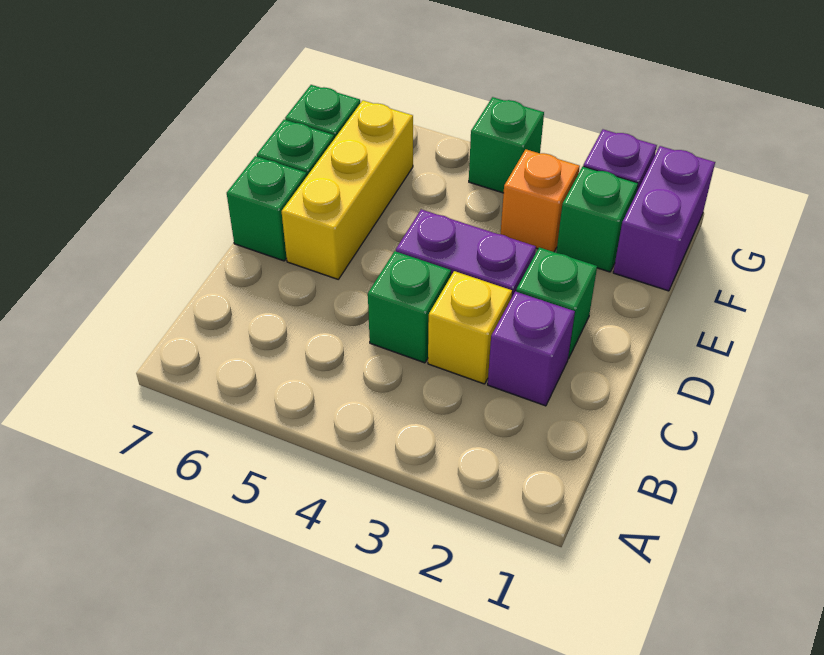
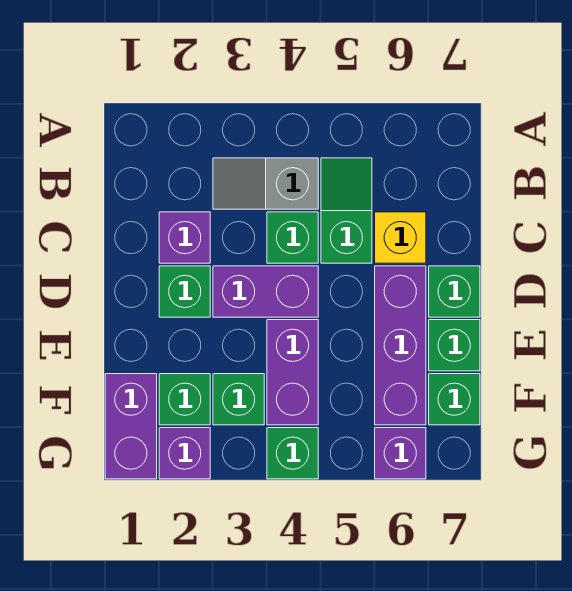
none -> grey slope B3:B4 level 1 top 4
none -> green slope B5:C5 level 1 top C
yellow brick C3 level 1 -> yellow brick C6 level 1
yellow brick D6:F6 level 1 -> purple brick D6:F6 level 1
none -> purple brick E4:F4 level 1
orange brick F3 level 1 -> green brick F3 level 1
none -> purple brick G6 level 1

